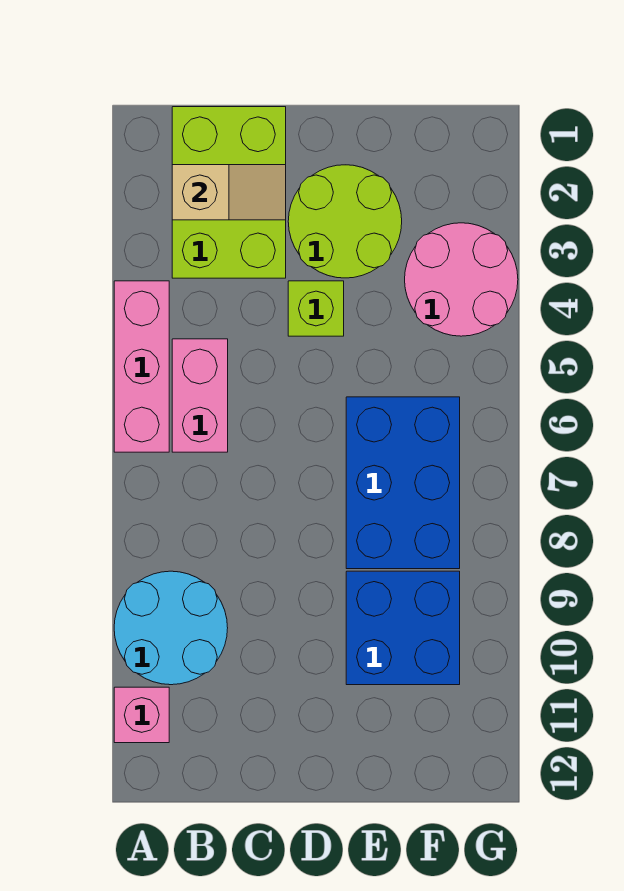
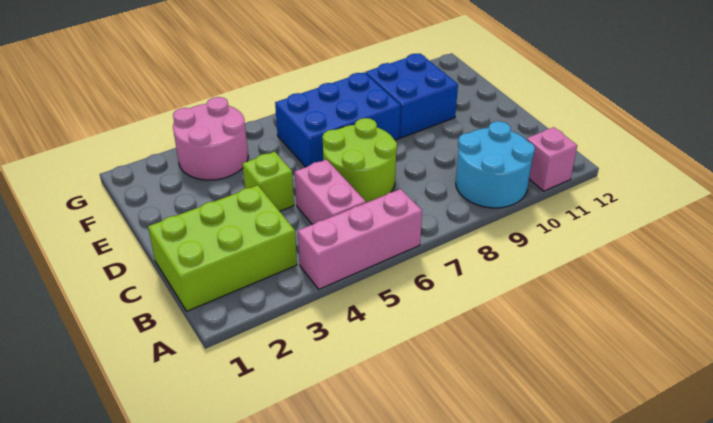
tan slope B2:C2 level 2 top B -> none
pink brick B5:B6 level 1 -> pink brick B5:C5 level 1
lime round brick D2:E3 level 1 -> lime round brick C6:D7 level 1

